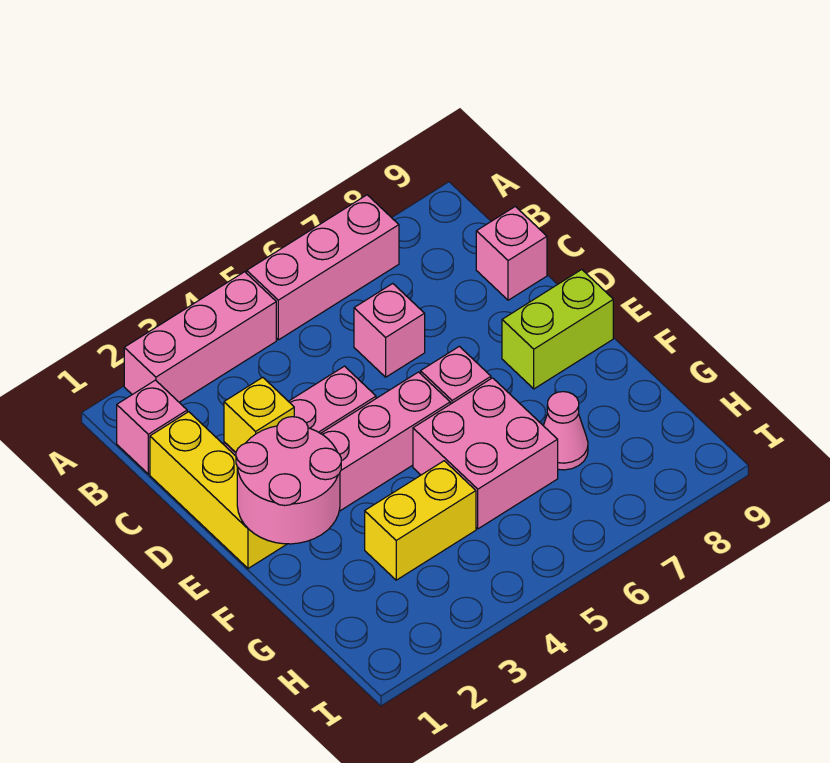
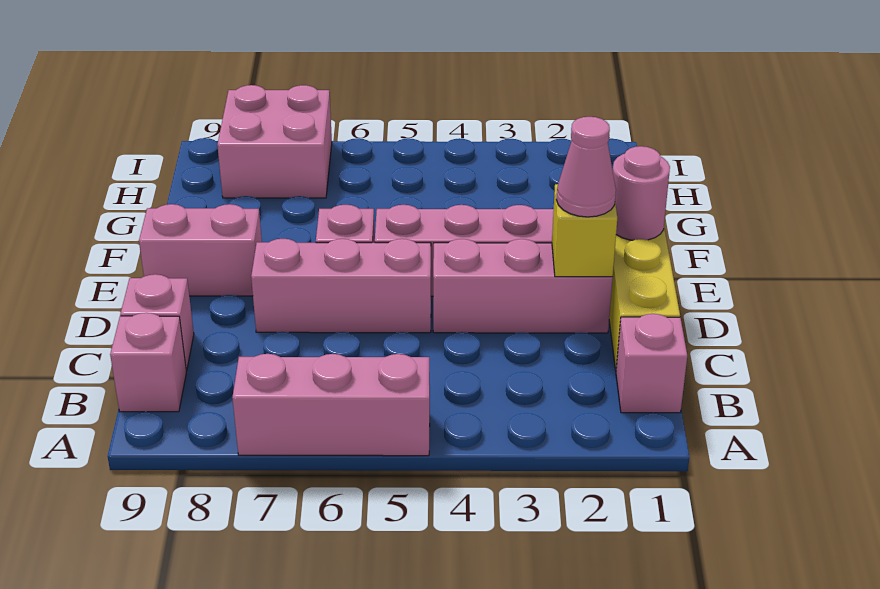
pink brick A2:A4 level 1 -> pink brick D5:D7 level 1
pink brick C6 level 1 -> pink brick B9 level 1
pink round brick E1:F2 level 2 -> pink round brick E1 level 2
lime brick E8:E9 level 1 -> pink brick E8:E9 level 1
pink brick F5:G6 level 1 -> pink brick H7:I8 level 1
yellow brick G3:G4 level 1 -> none
pink cone G7 level 1 -> pink cone D2 level 3

